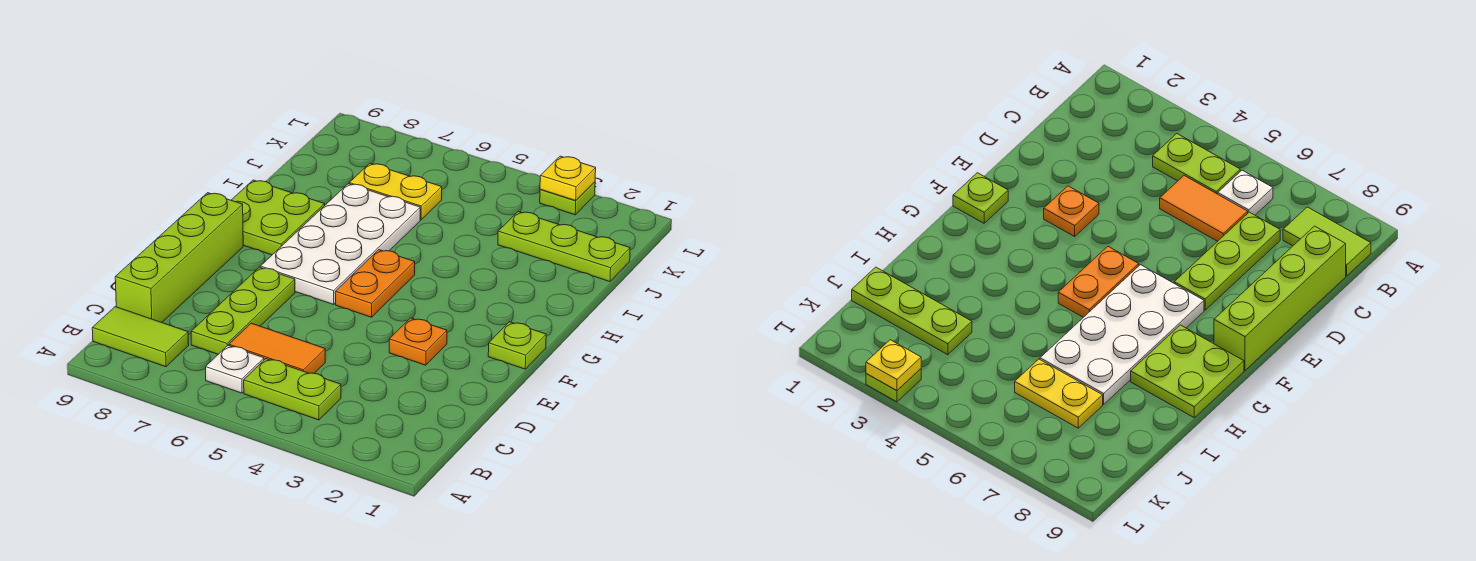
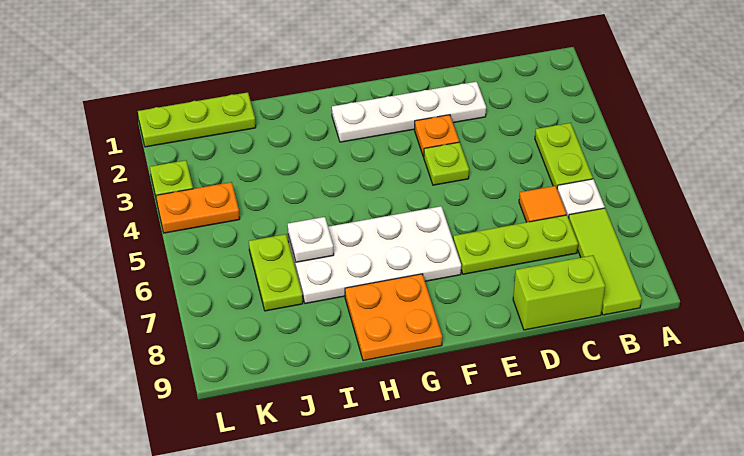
lime tile B8:B9 level 1 -> lime tile B7:B9 level 1
orange tile C5:C6 level 1 -> orange tile C6 level 1
lime brick C9:F9 level 1 -> lime brick C9:D9 level 1
none -> white plate D2:G2 level 1
lime plate F1 level 1 -> lime plate E4 level 1
orange plate F5:G5 level 1 -> orange plate K4:L4 level 1
lime plate G8:H9 level 1 -> orange plate G8:H9 level 1
none -> white plate I6 level 2
lime plate J1:J3 level 1 -> lime plate J1:L1 level 1
yellow plate J6:J7 level 1 -> lime plate J6:J7 level 1
yellow plate L3 level 2 -> none

